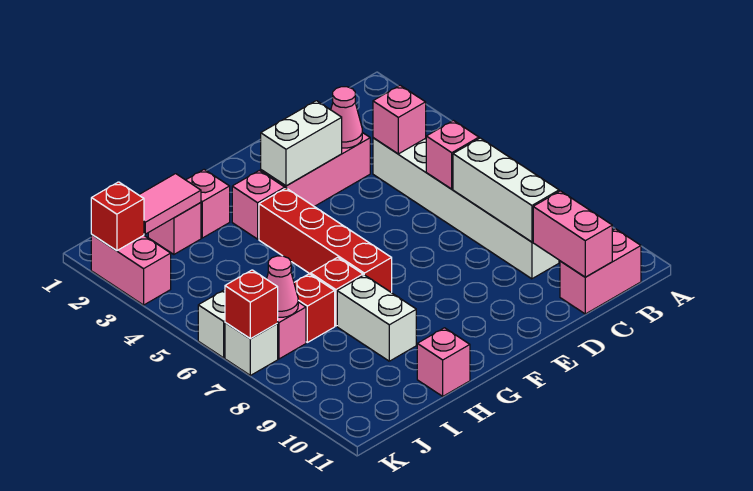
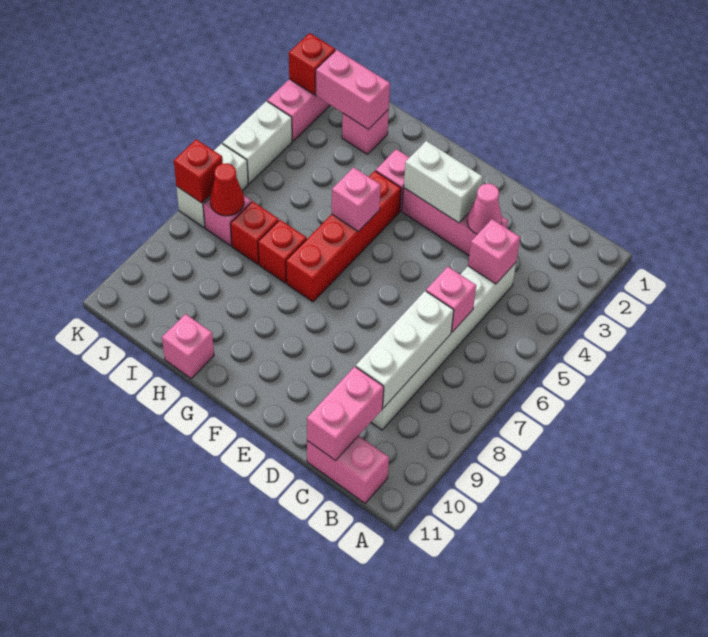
pink brick H2 level 1 -> pink brick G5 level 2
white brick H8:H9 level 1 -> white brick K4:K5 level 1
pink tile I2:J2 level 2 -> pink brick I2:J2 level 2
pink cone J7 level 2 -> red cone J7 level 2

